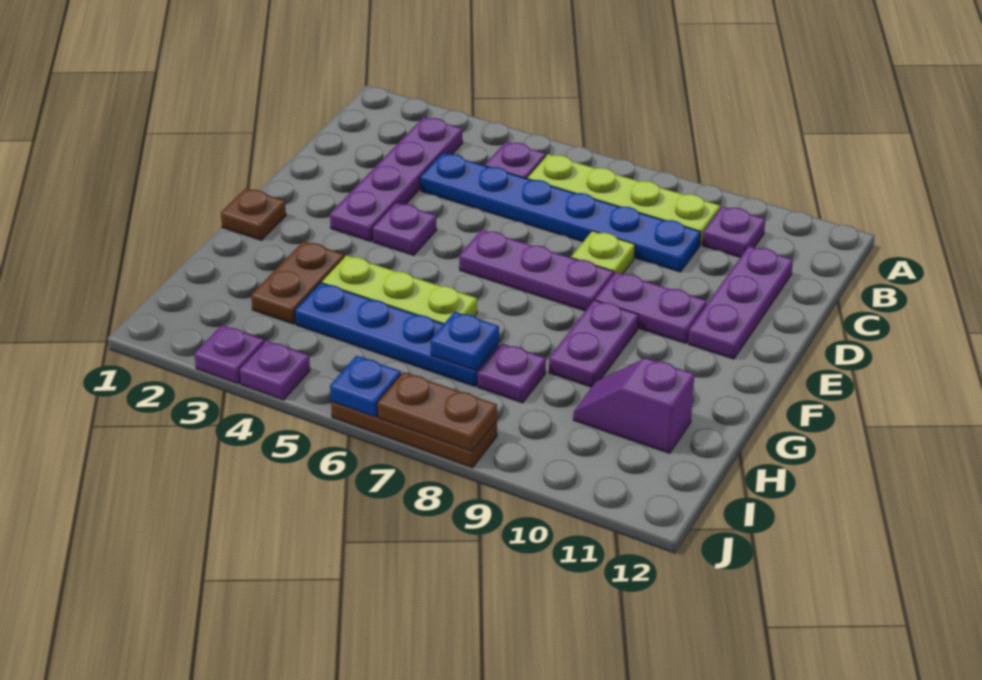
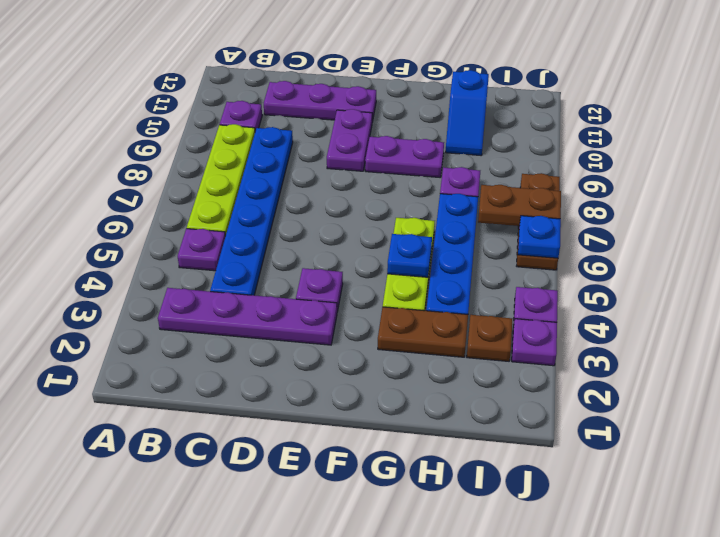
lime plate D8 level 1 -> none
purple plate E6:E8 level 1 -> none
brown plate F1 level 1 -> brown plate I3 level 1
blue plate H7 level 2 -> blue plate G5 level 2
purple slope H10:H11 level 1 top 11 -> blue slope H10:H11 level 1 top 11
brown plate J7:J8 level 2 -> brown plate I7:J7 level 2

